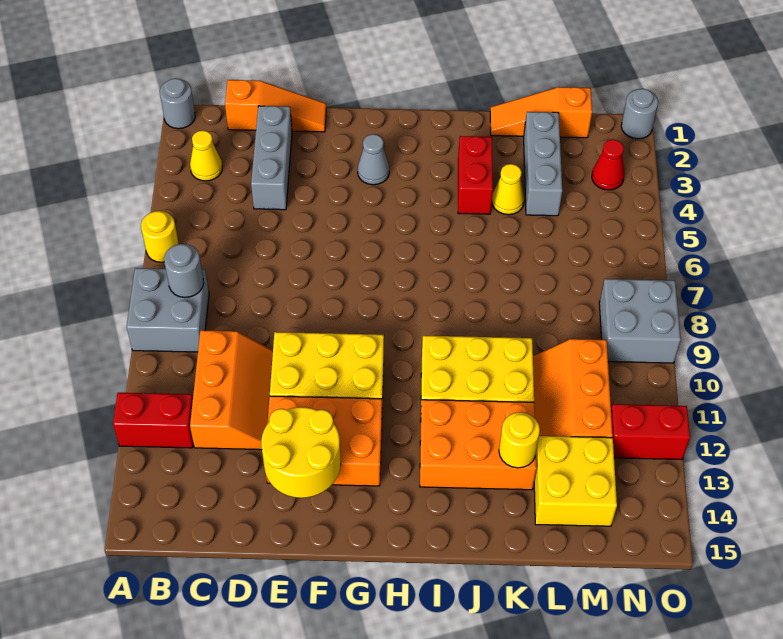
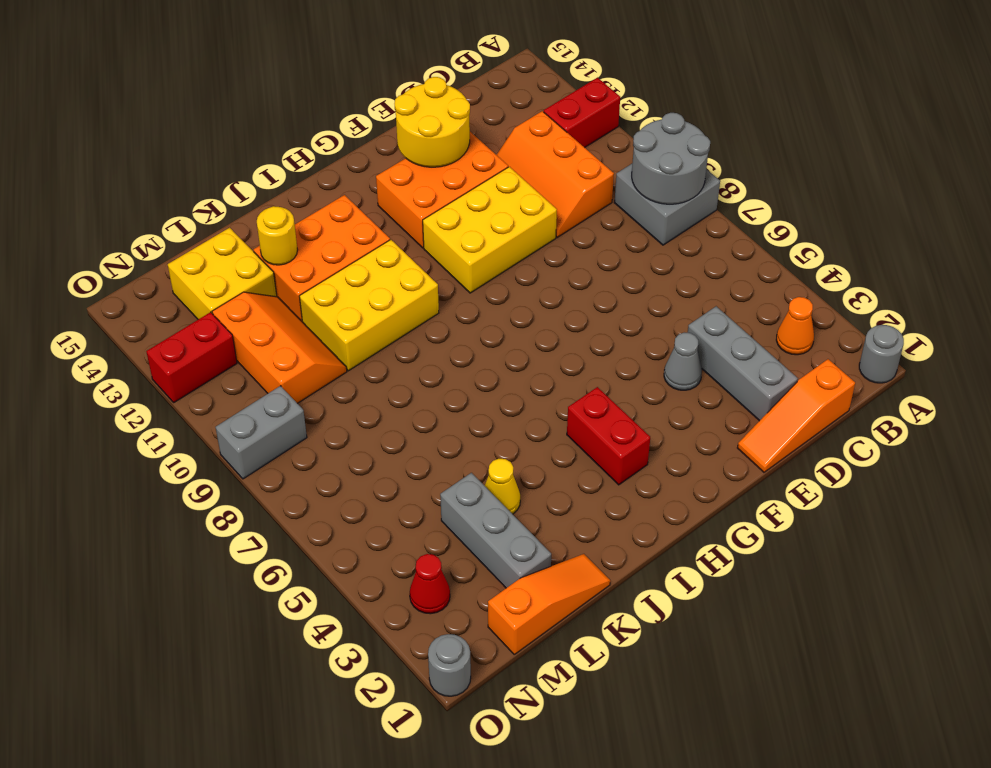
yellow round brick A6 level 1 -> none
yellow cone B3 level 1 -> orange cone B3 level 1
grey round brick B8 level 2 -> grey round brick A8:B9 level 2
grey cone G3 level 1 -> grey cone E4 level 1
red brick J3:J4 level 1 -> red brick H3:H4 level 1
grey brick N8:O9 level 1 -> grey brick N9:O9 level 1

